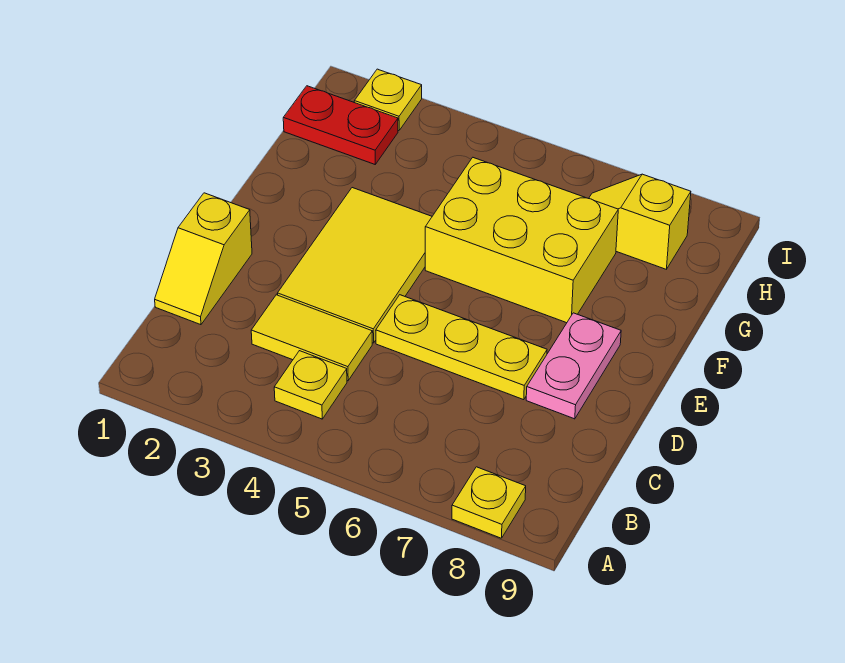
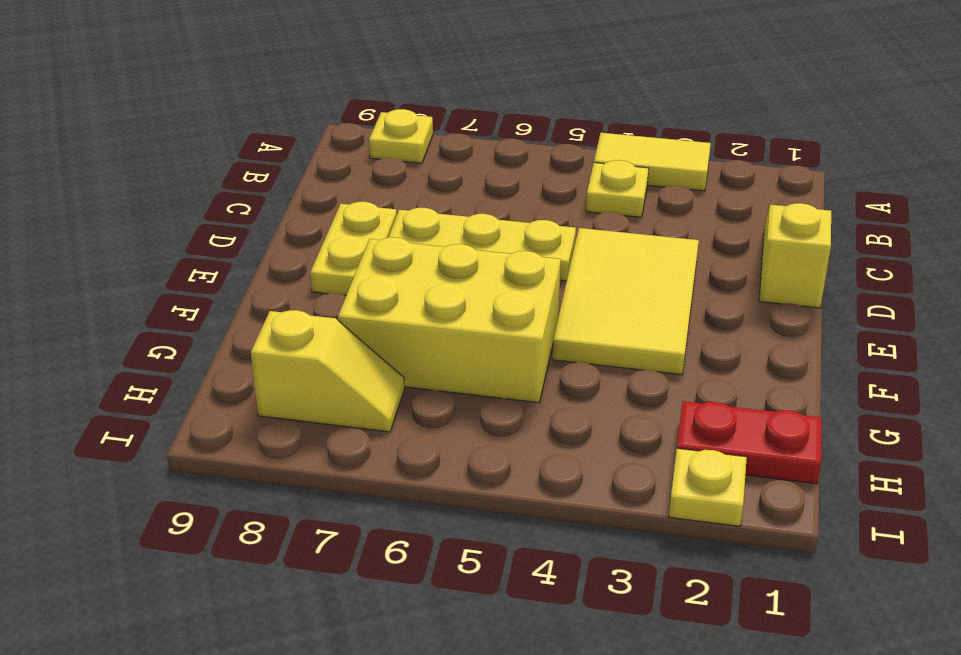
yellow tile C3:C4 level 1 -> yellow tile A3:A4 level 1
pink plate D8:E8 level 1 -> yellow plate D8:E8 level 1

